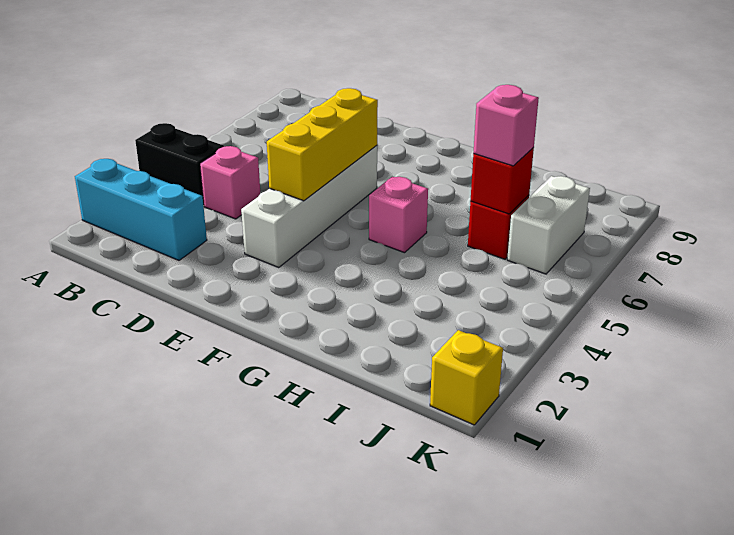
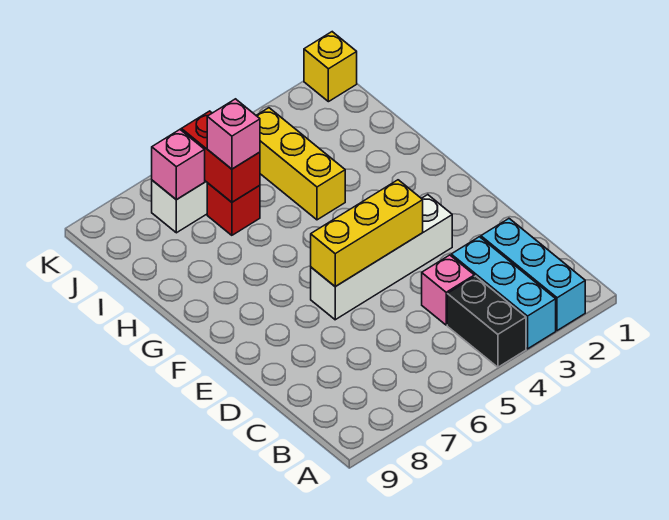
none -> cyan brick A3:C3 level 1
pink brick G5 level 1 -> pink brick J7 level 2
none -> yellow brick H4:J4 level 1
red brick I6 level 2 -> red brick I6:J6 level 2

